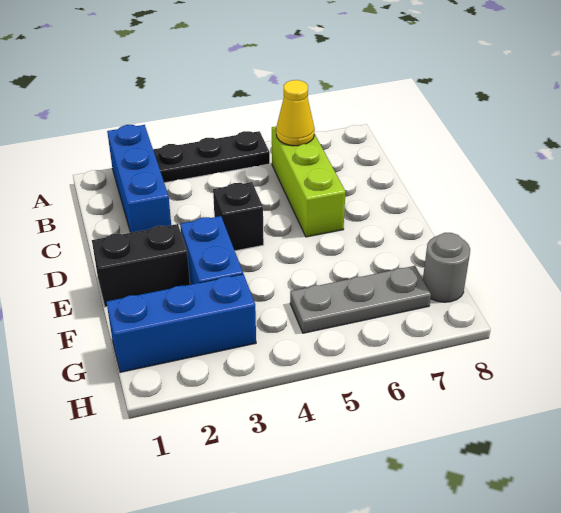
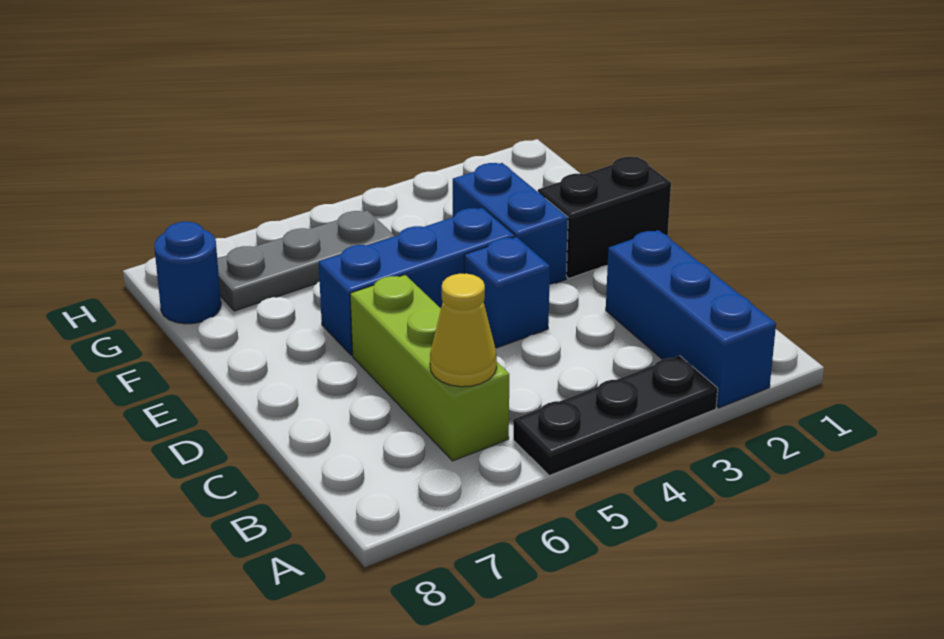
black brick D4 level 1 -> blue brick D4 level 1
blue brick G1:G3 level 1 -> blue brick E4:E6 level 1
grey round brick G8 level 1 -> blue round brick G8 level 1

